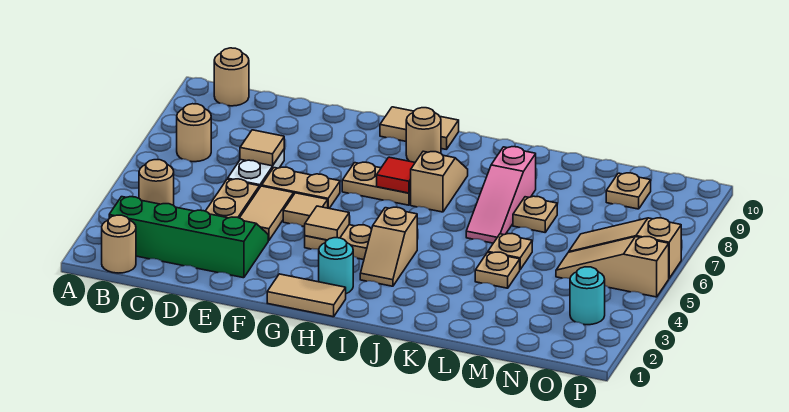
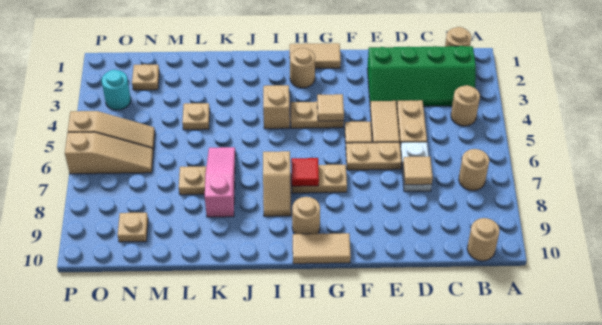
cyan round brick H2 level 1 -> tan round brick H2 level 1
tan plate L5 level 1 -> tan plate N2 level 1

